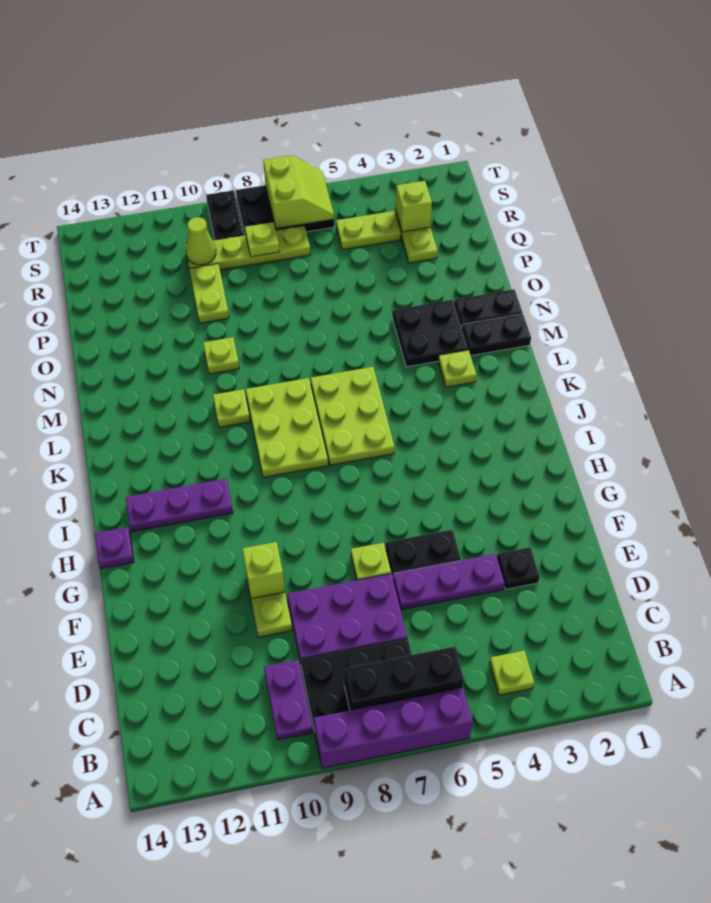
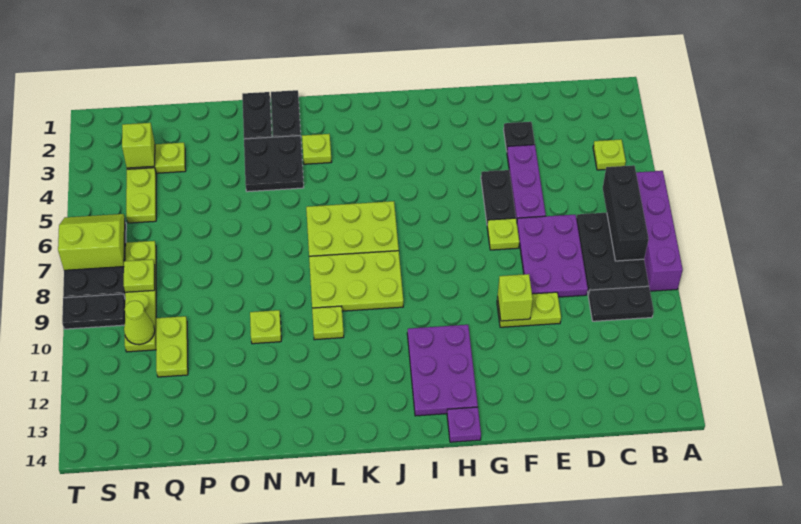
purple plate B10:C10 level 1 -> black plate B10:C10 level 1
purple plate I11:I13 level 1 -> purple plate H11:I13 level 1
lime plate P10:Q10 level 1 -> lime plate Q10:Q11 level 1

